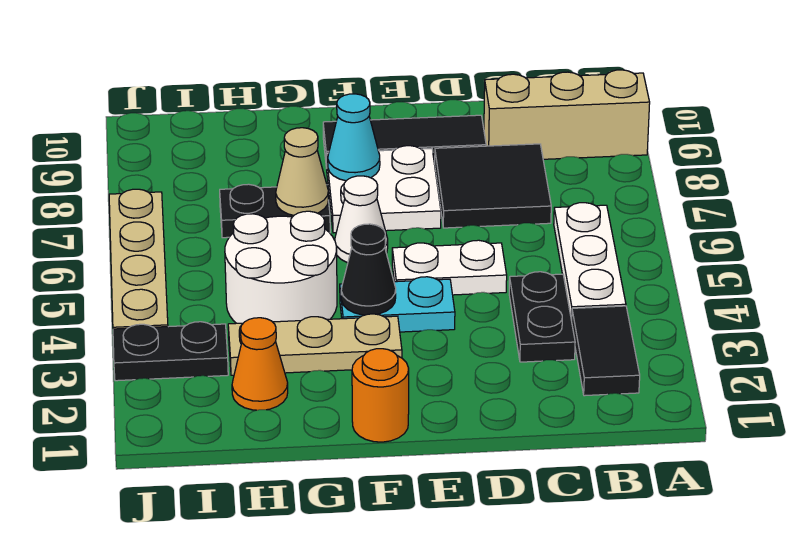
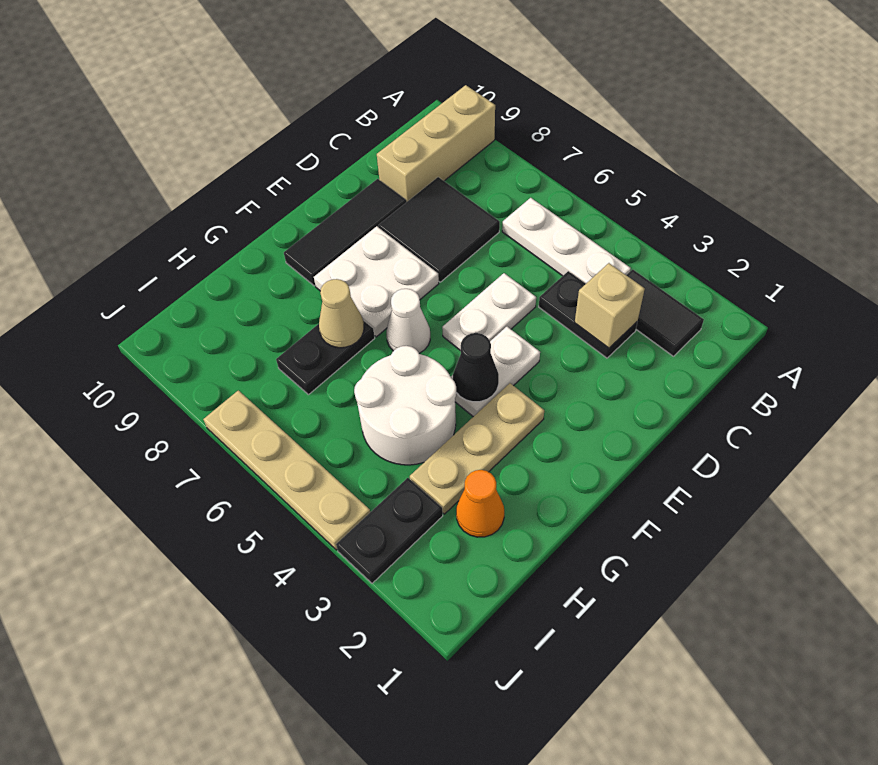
none -> tan brick C3 level 2
cyan plate E4:F4 level 1 -> white plate E4:F4 level 1
orange round brick F1 level 1 -> none
cyan cone F8 level 2 -> none

